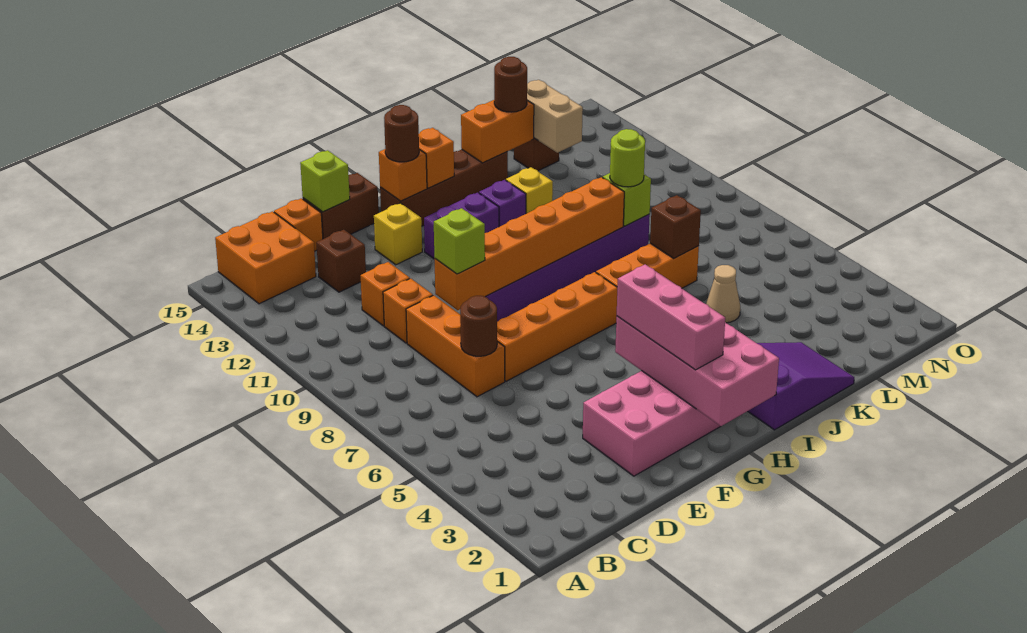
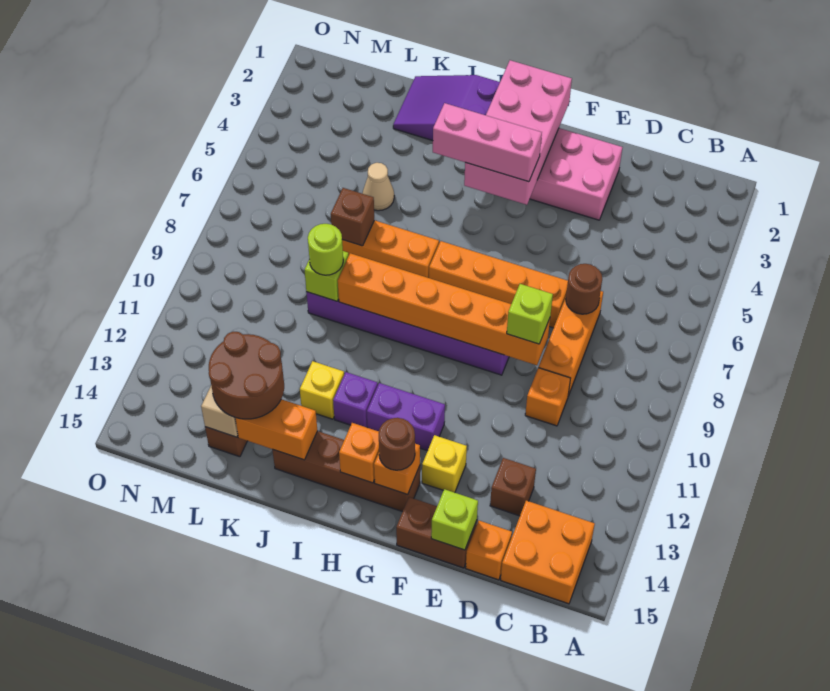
orange brick D11 level 1 -> none
pink brick G2:G4 level 3 -> pink brick G4:I4 level 3
brown round brick K14 level 3 -> brown round brick K13:L14 level 3

